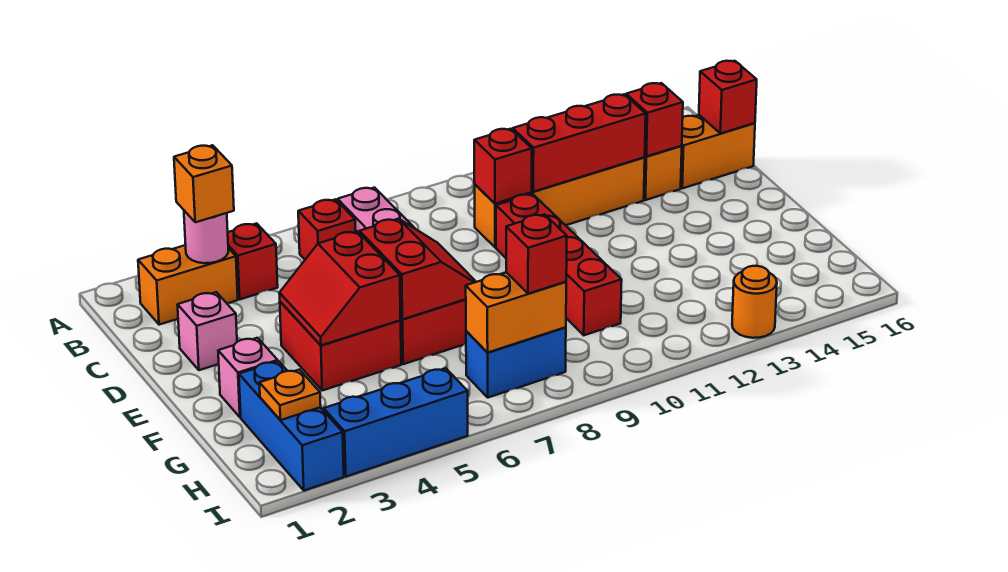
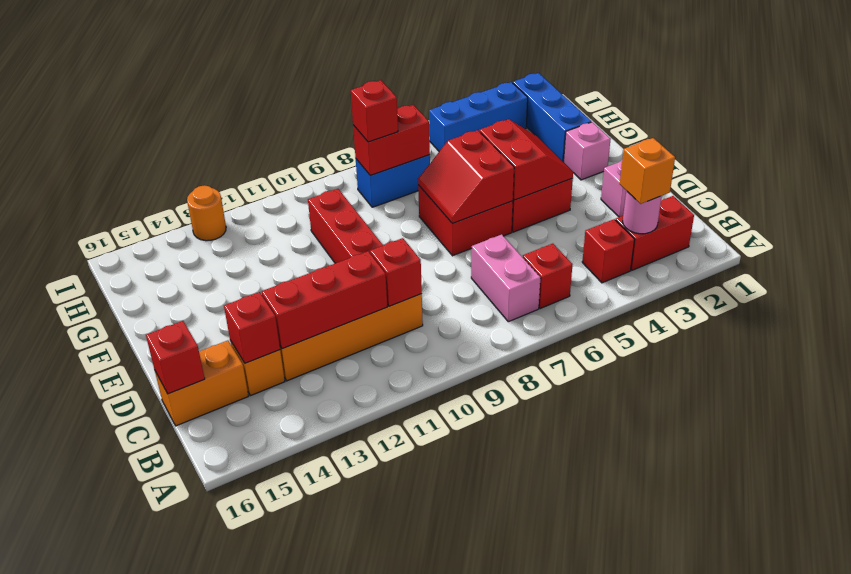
orange brick B2:B3 level 1 -> red brick B2:B3 level 1
orange plate H2 level 2 -> none
orange brick H7:H8 level 2 -> red brick H7:H8 level 2

